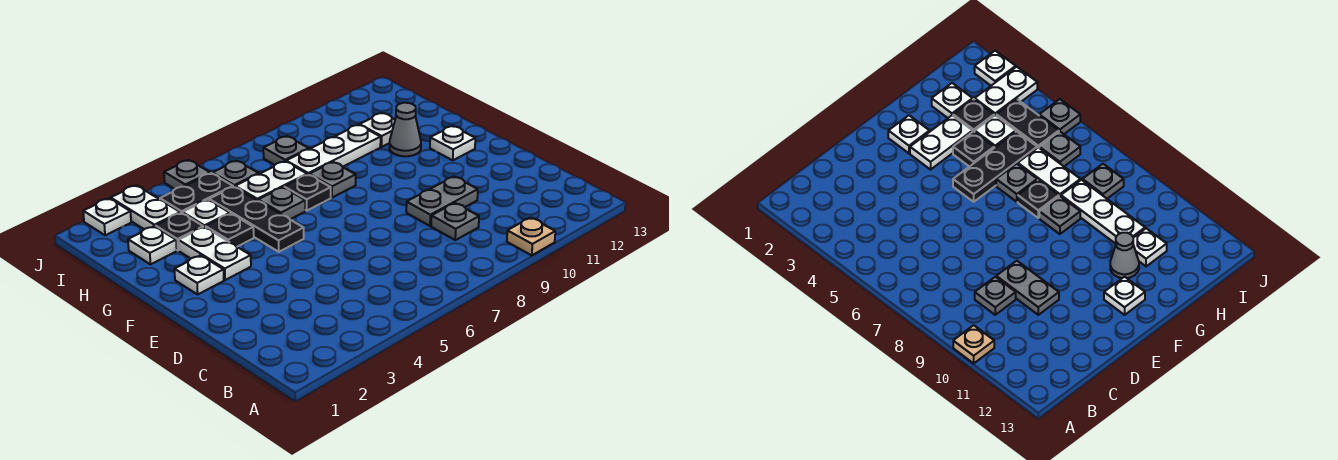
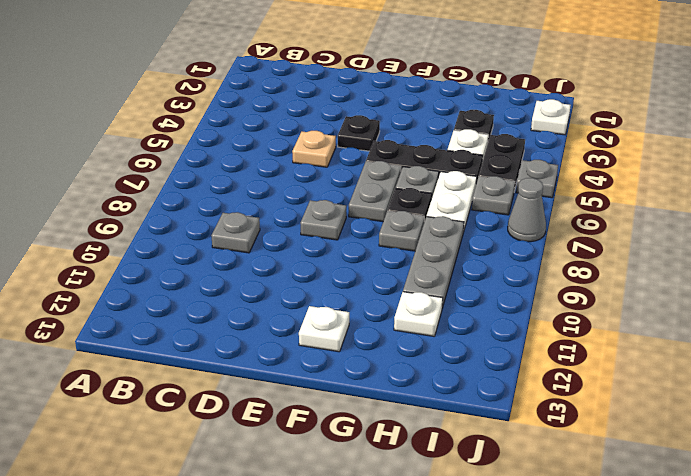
tan plate A10 level 1 -> tan plate D5 level 1
grey plate D9:D10 level 1 -> grey plate F6:F7 level 1
white plate F2 level 1 -> none
white plate F3:G3 level 1 -> none
black plate G4 level 1 -> black plate E4 level 1
grey cone G11 level 1 -> grey cone J7 level 1
white plate H2 level 1 -> none
white plate H8:H10 level 1 -> grey plate H8:H10 level 1
white plate I3:J3 level 1 -> none
grey plate I8 level 1 -> grey plate E8 level 1

